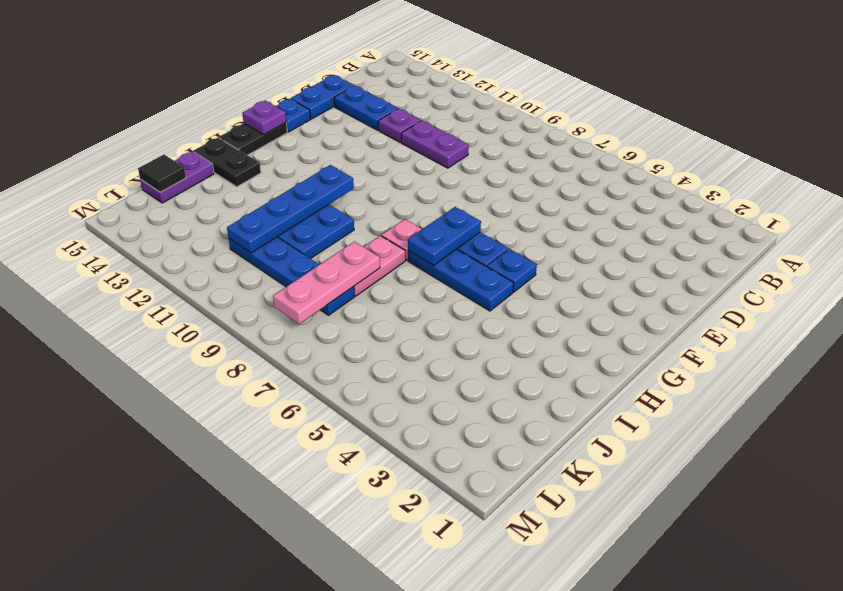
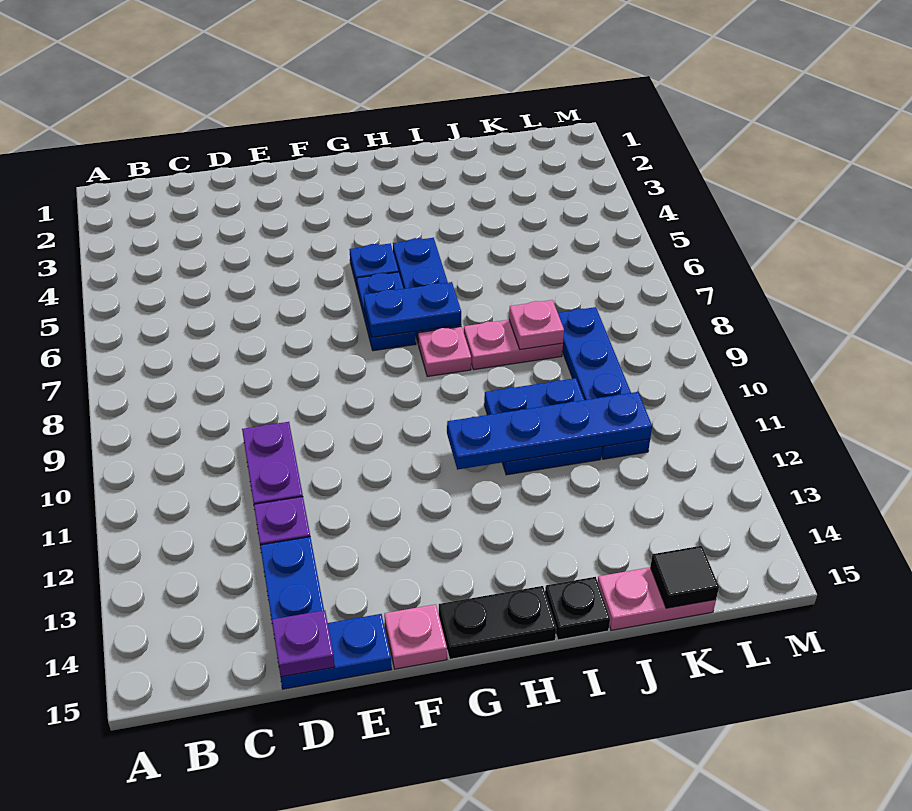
blue plate F15 level 1 -> pink plate F15 level 1
purple plate G15 level 2 -> purple plate D15 level 2
black plate I14:I15 level 1 -> black plate I15 level 1
pink plate J8:L8 level 2 -> pink plate J8 level 2
purple plate J15:K15 level 1 -> pink plate J15:K15 level 1

